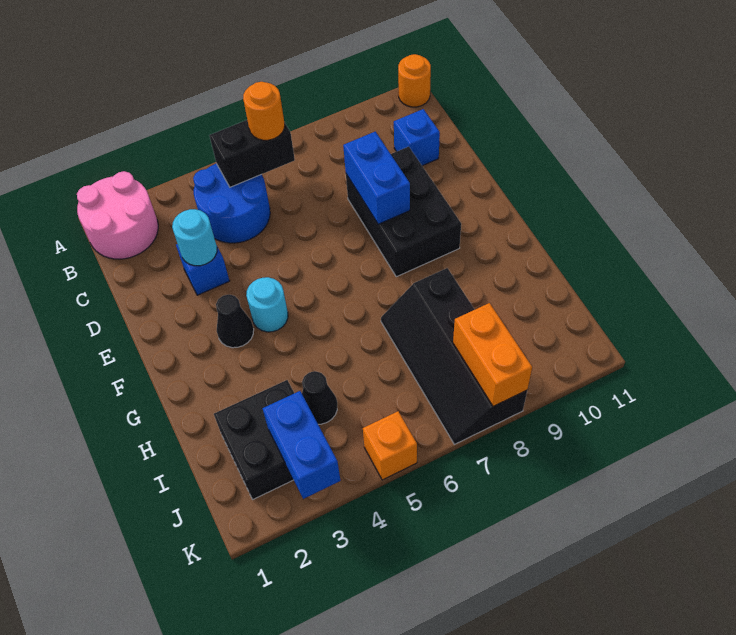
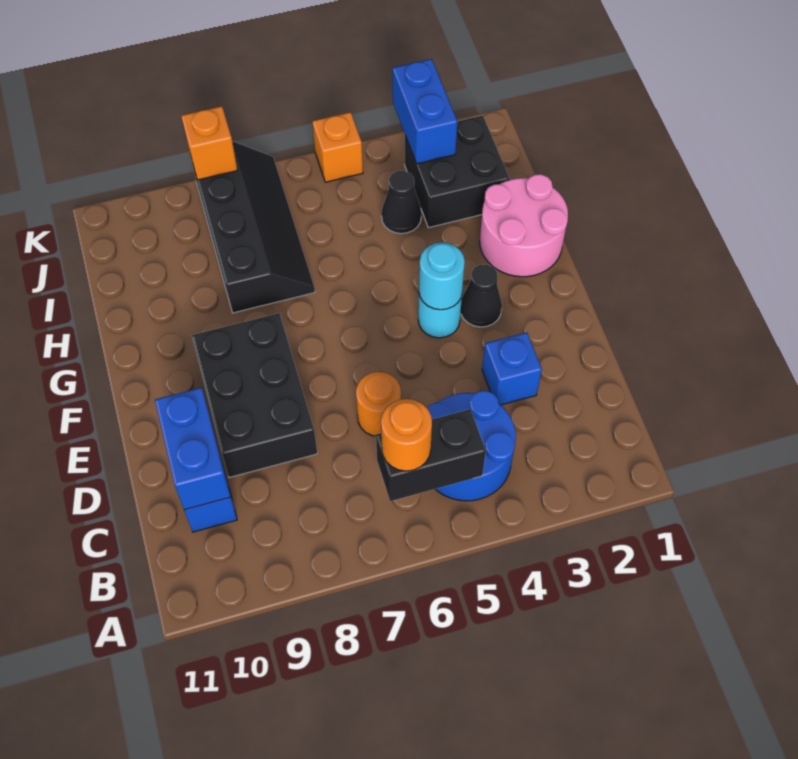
pink round brick A1:B2 level 1 -> pink round brick G1:H2 level 1
orange round brick A11 level 1 -> orange round brick D6 level 1
cyan round brick D3 level 2 -> cyan round brick F4 level 2
blue brick D8:E8 level 2 -> blue brick C10:D10 level 2
orange brick J8:K8 level 2 -> orange brick K8 level 2

